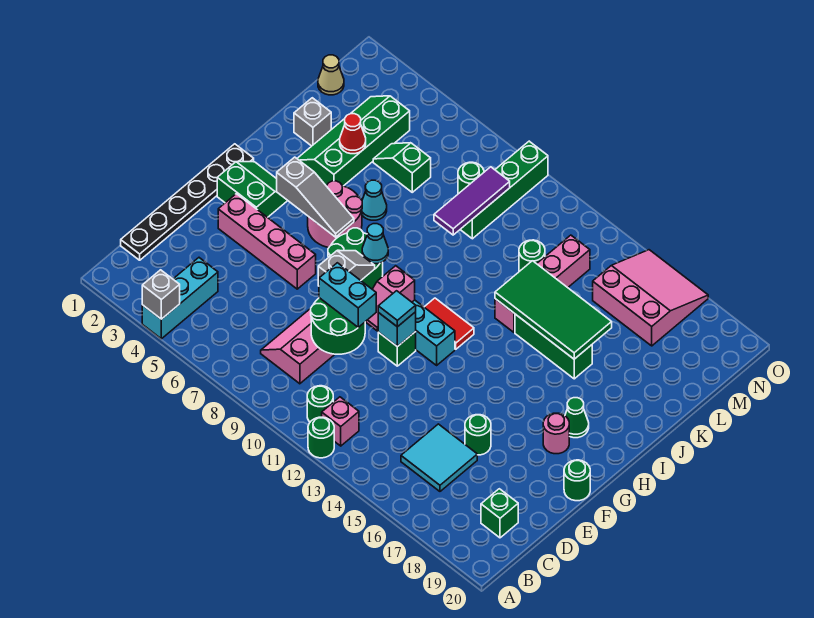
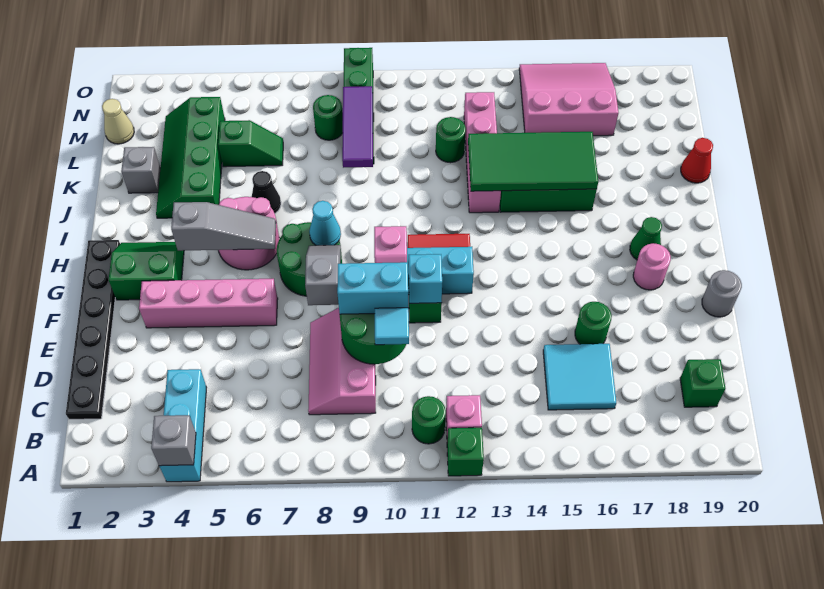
green round brick A12 level 1 -> green brick A12 level 1
cyan tile F11 level 3 -> cyan tile D10 level 3
green round brick F20 level 1 -> grey round brick F20 level 1
cyan cone J6 level 1 -> black cone J6 level 1
red cone K4 level 2 -> red cone K20 level 1
green slope L5:L6 level 1 top 6 -> green slope L5:L6 level 1 top 5

